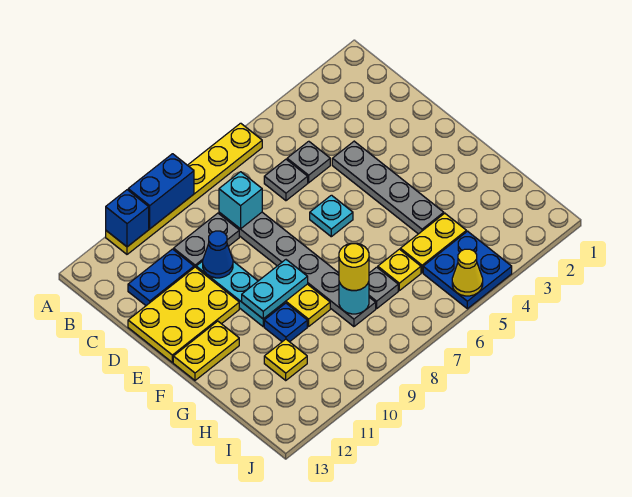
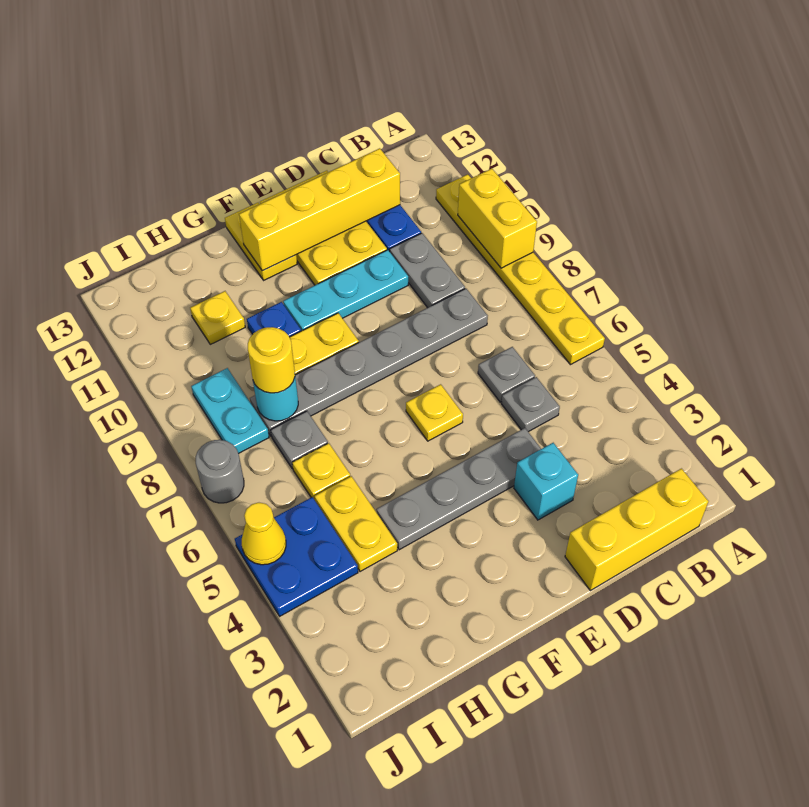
blue brick A9:A10 level 2 -> yellow brick A9:A10 level 2
blue brick A11 level 2 -> none
none -> yellow brick B1:D1 level 1
cyan brick C8 level 2 -> cyan brick D3 level 1
none -> yellow brick C12:F12 level 2
blue cone D10 level 2 -> none
cyan plate E6 level 1 -> yellow plate E6 level 1
cyan plate F9:F10 level 2 -> cyan plate I8:I9 level 1
none -> grey round brick J7 level 1

